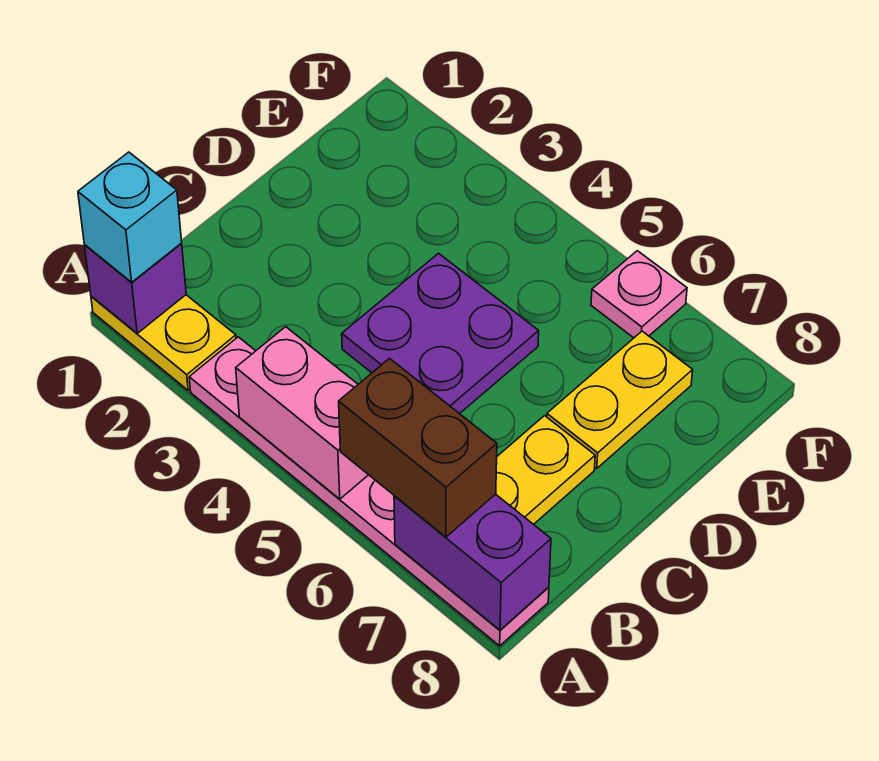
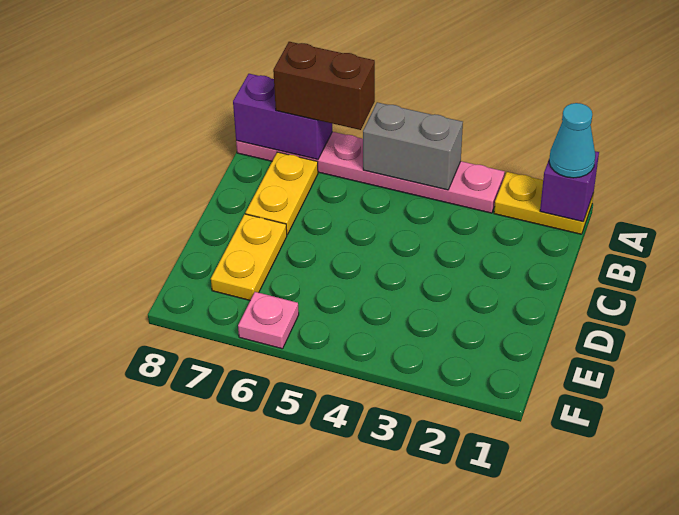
cyan brick A1 level 3 -> cyan cone A1 level 3
pink brick A4:A5 level 2 -> grey brick A4:A5 level 2
purple plate C4:D5 level 1 -> none

